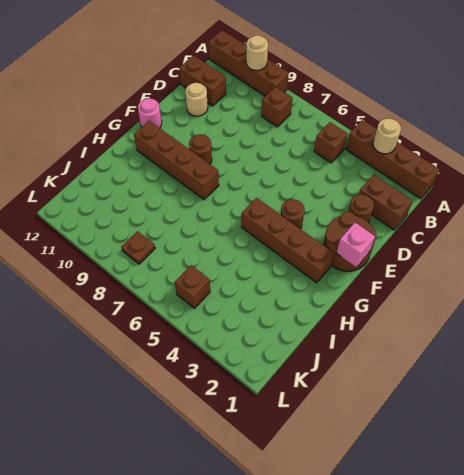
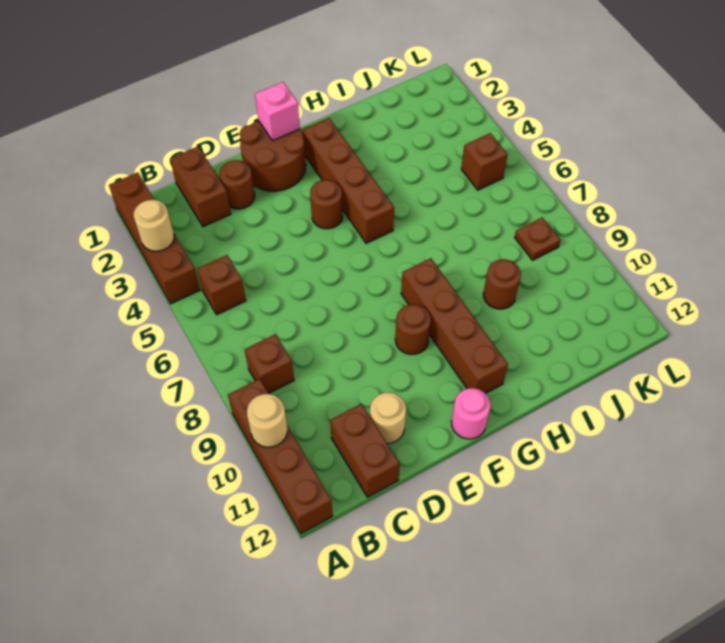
none -> brown round brick I9 level 1

